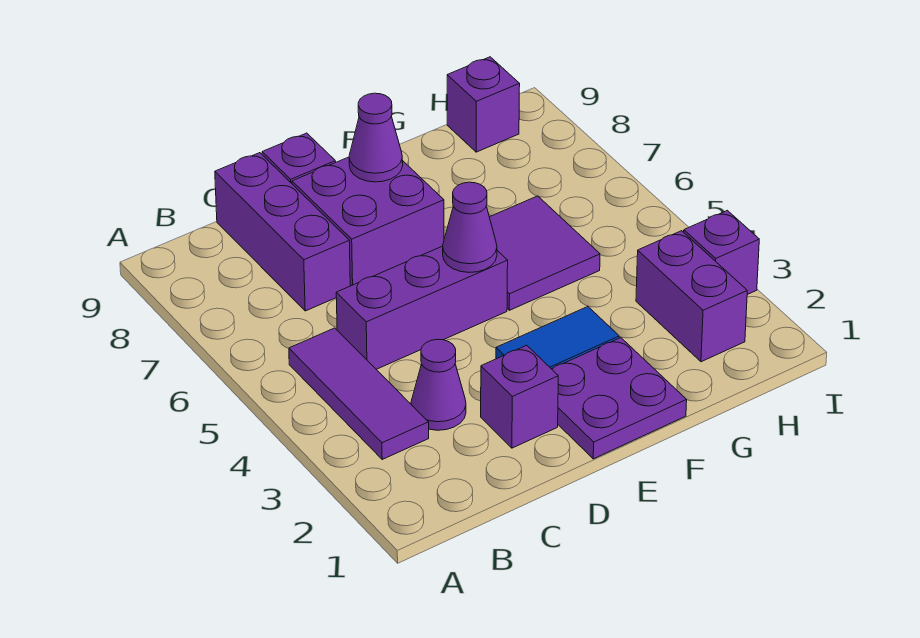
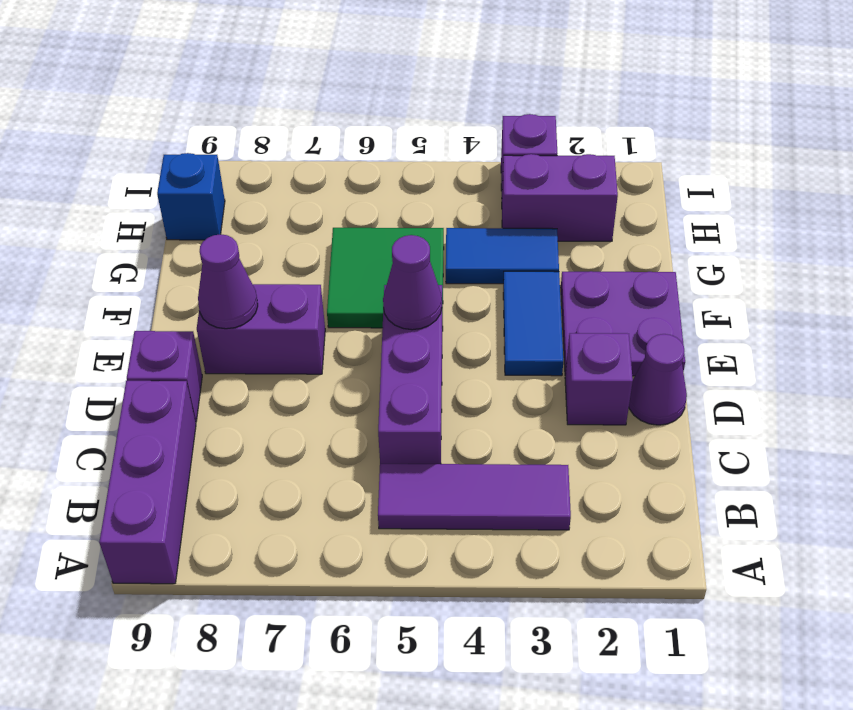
purple cone C3 level 1 -> purple cone D1 level 1
purple brick C7:C9 level 1 -> purple brick A9:C9 level 1
purple brick D7:E8 level 1 -> purple brick E7:E8 level 1
purple tile F5:G6 level 1 -> green tile F5:G6 level 1
none -> blue tile G3:G4 level 1
purple brick H9 level 1 -> blue brick H9 level 1

